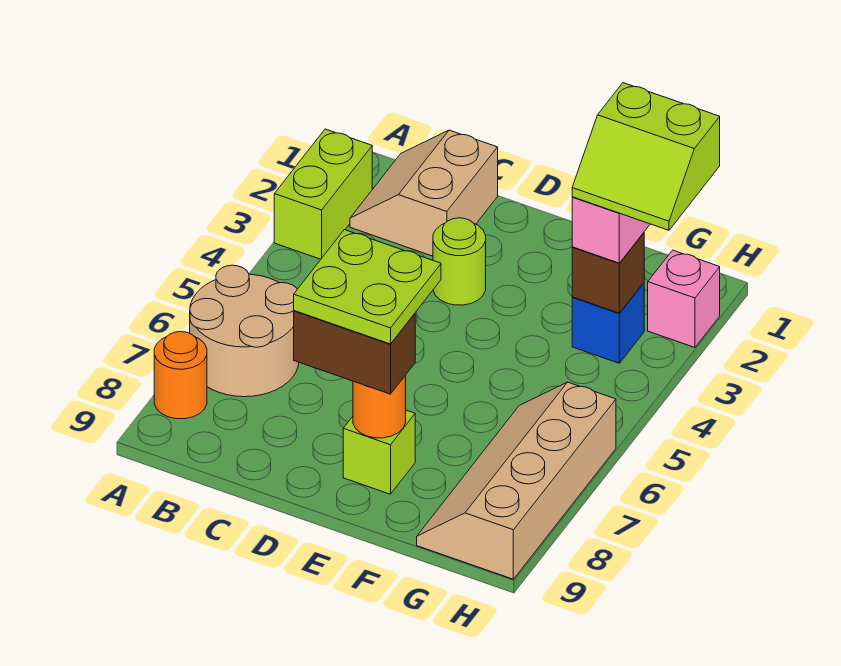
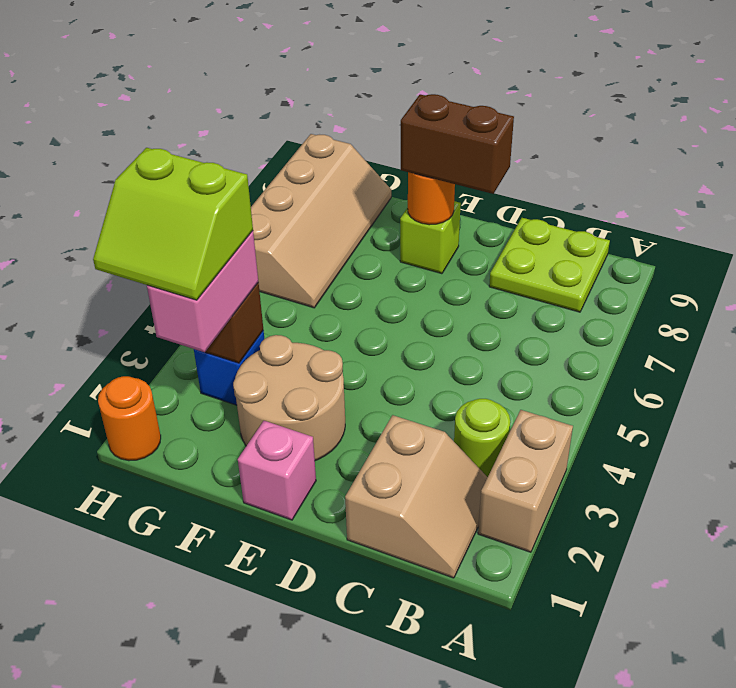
lime brick A2:A3 level 1 -> tan brick A2:A3 level 1
tan round brick A6:B7 level 1 -> tan round brick E2:F3 level 1
orange round brick A8 level 1 -> orange round brick H1 level 1
lime round brick D3 level 1 -> lime round brick B3 level 1
lime plate D7:E8 level 4 -> lime plate B8:C9 level 1
lime slope G2:H3 level 4 top 2 -> lime slope G2:H3 level 4 top 3
pink brick H2 level 1 -> pink brick E1 level 1

